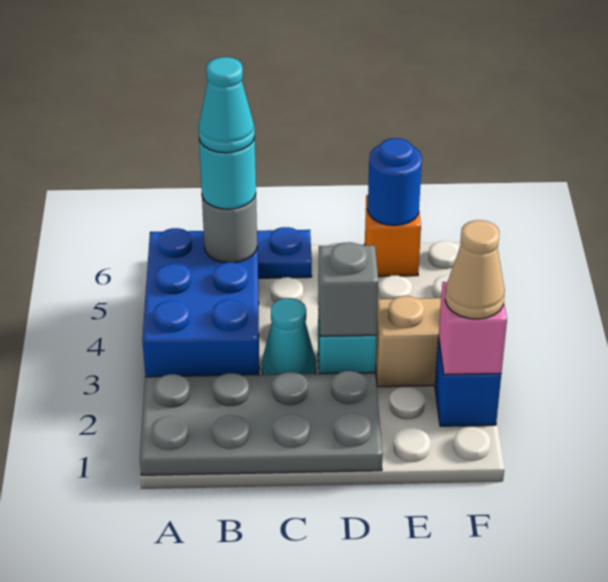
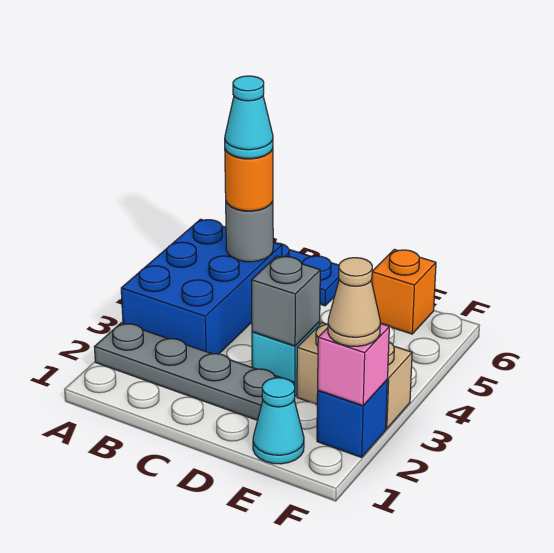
grey plate A1:D2 level 1 -> grey plate A2:D2 level 1
cyan round brick B5 level 3 -> orange round brick B5 level 3
cyan cone C3 level 1 -> cyan cone E1 level 1
blue round brick E6 level 2 -> none

